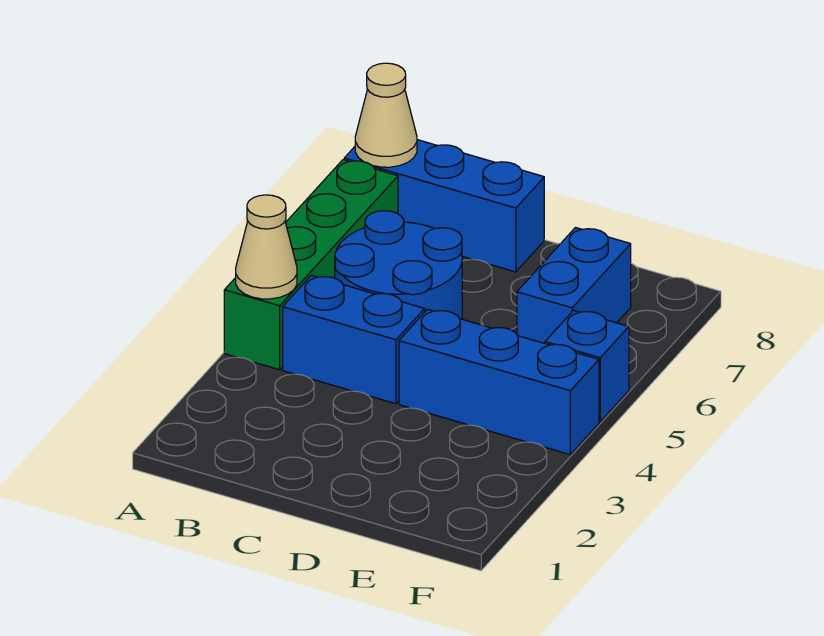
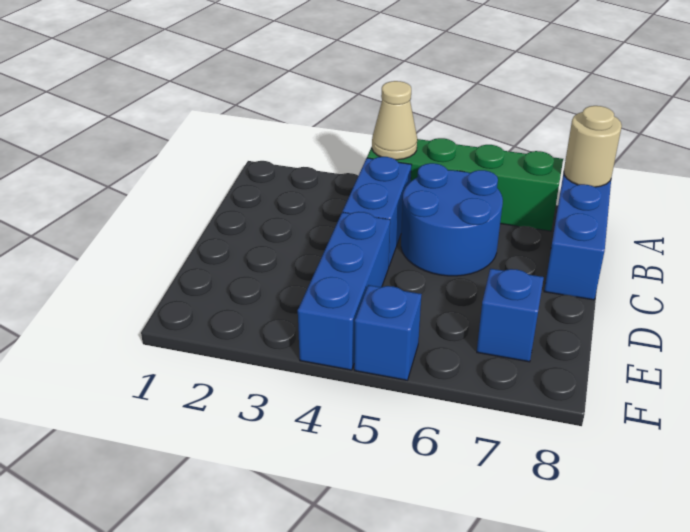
tan cone A8 level 2 -> tan round brick A8 level 2
blue brick E6:E7 level 1 -> blue brick E7 level 1

